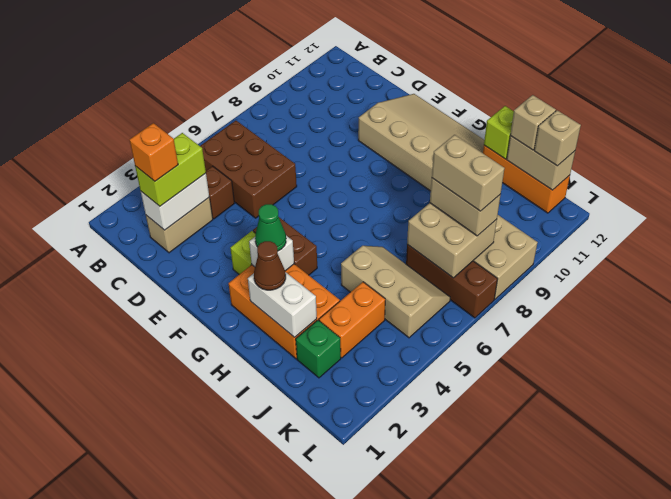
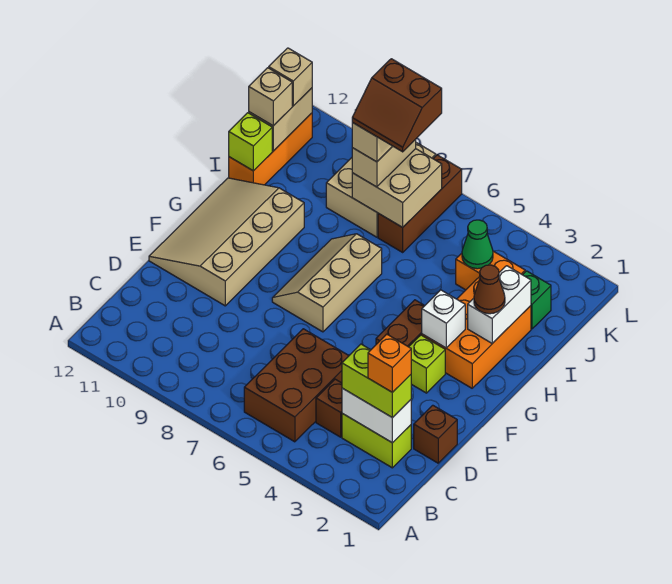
tan brick C2:C3 level 1 -> lime brick C2:C3 level 1
none -> brown brick D1 level 1
green cone G3 level 3 -> green cone J4 level 2
tan slope I5:K6 level 1 top 5 -> tan slope F7:H8 level 1 top 7
none -> brown slope J7:K8 level 5 top K

